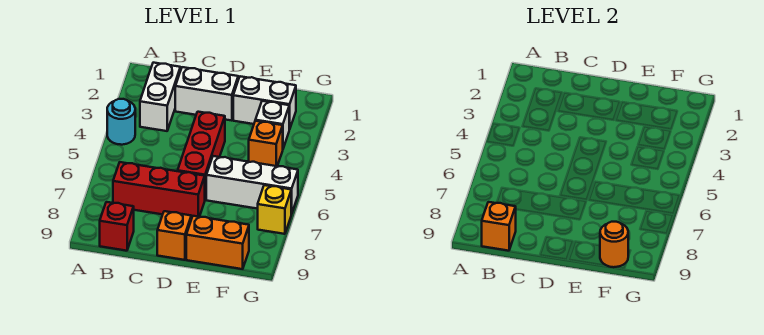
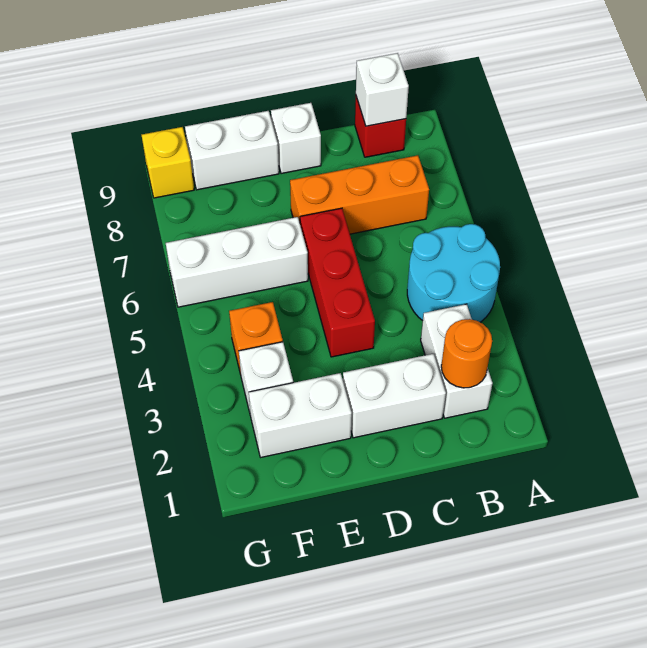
cyan round brick A4 level 1 -> cyan round brick A4:B5 level 1
red brick B7:D7 level 1 -> orange brick B7:D7 level 1
orange brick B9 level 2 -> white brick B9 level 2
orange brick D9 level 1 -> white brick D9 level 1
orange brick E9:F9 level 1 -> white brick E9:F9 level 1
orange round brick F9 level 2 -> orange round brick B2 level 2
yellow brick G7 level 1 -> yellow brick G9 level 1

